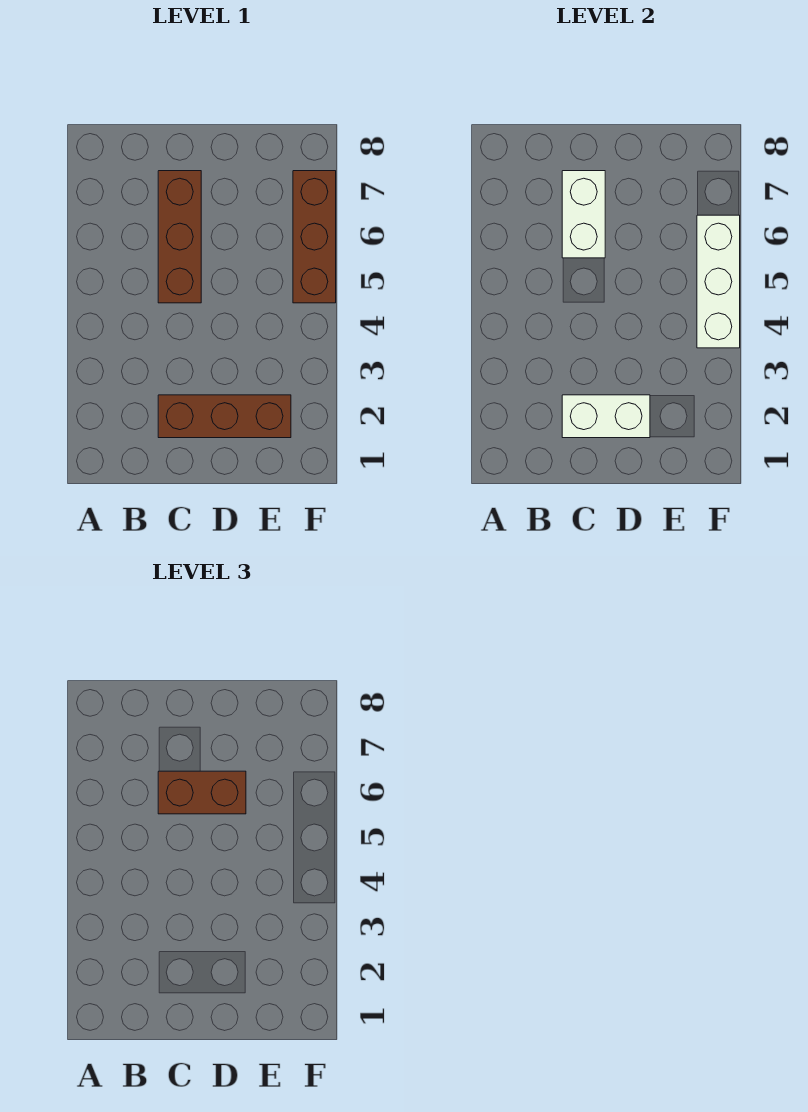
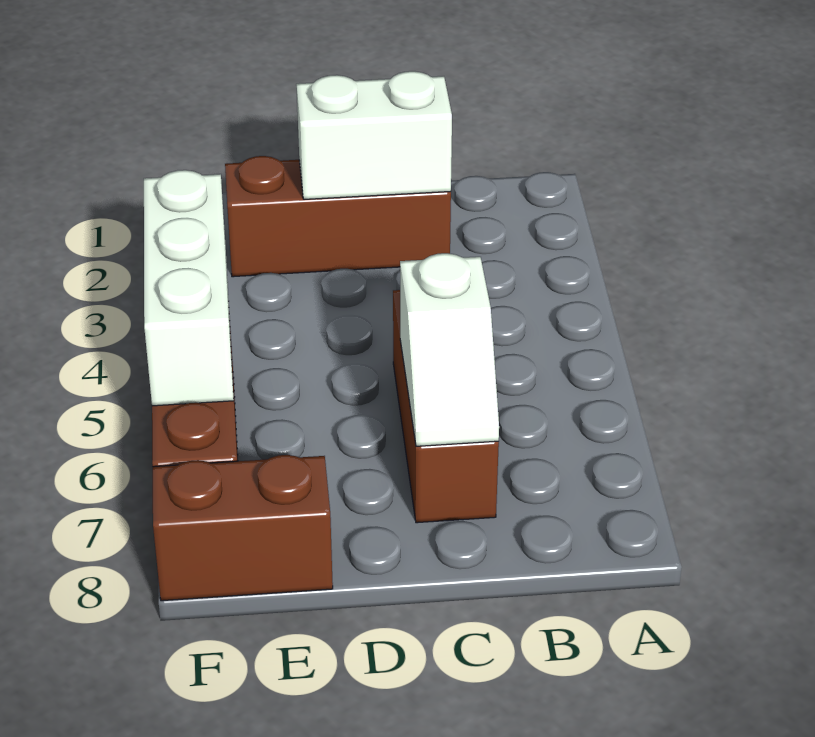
white brick C6:C7 level 2 -> white slope C6:C7 level 2 top 6
brown brick C6:D6 level 3 -> brown brick E8:F8 level 1

